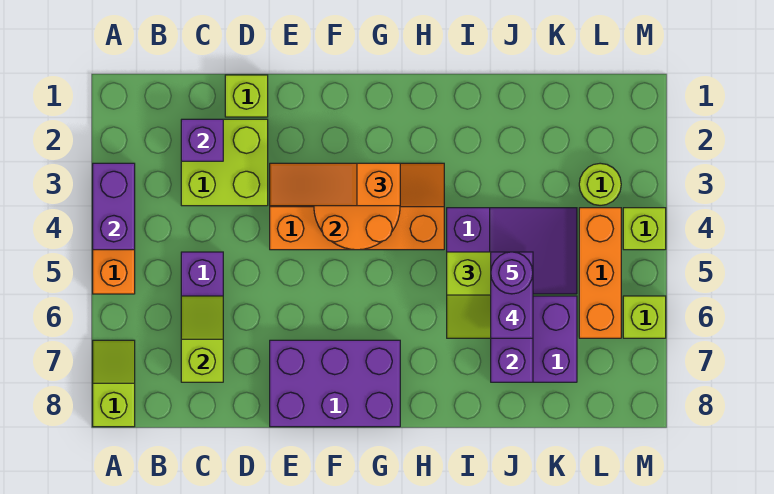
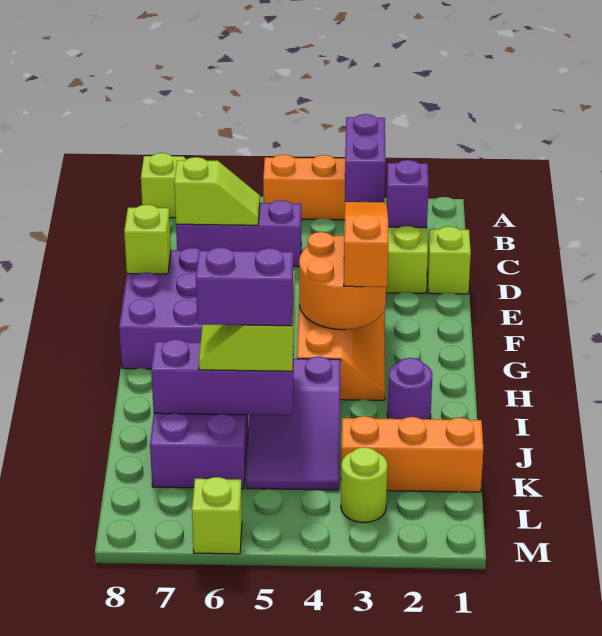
purple brick A3:A4 level 2 -> purple brick A3:B3 level 2
purple round brick J5 level 5 -> purple round brick I2 level 1
orange brick L4:L6 level 1 -> orange brick K1:K3 level 1
lime brick M4 level 1 -> lime brick E8 level 2

